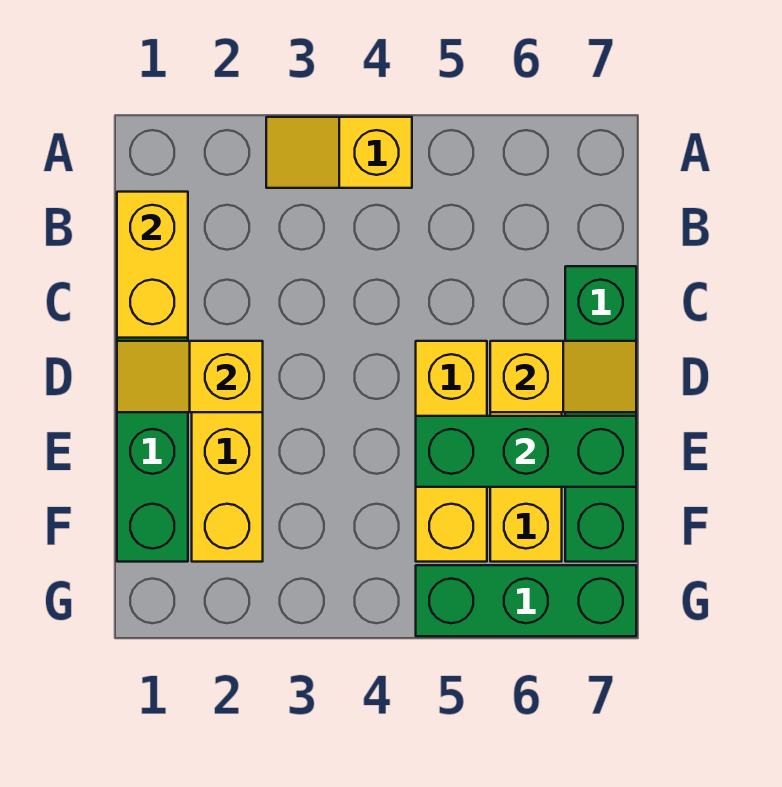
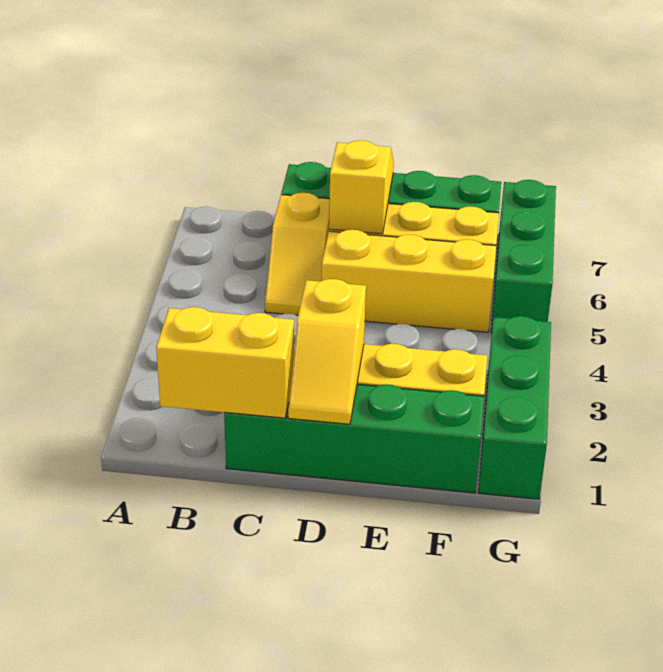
yellow slope A3:A4 level 1 top 4 -> yellow slope C5:C6 level 1 top 6
green brick E5:E7 level 2 -> green brick G1:G3 level 1

